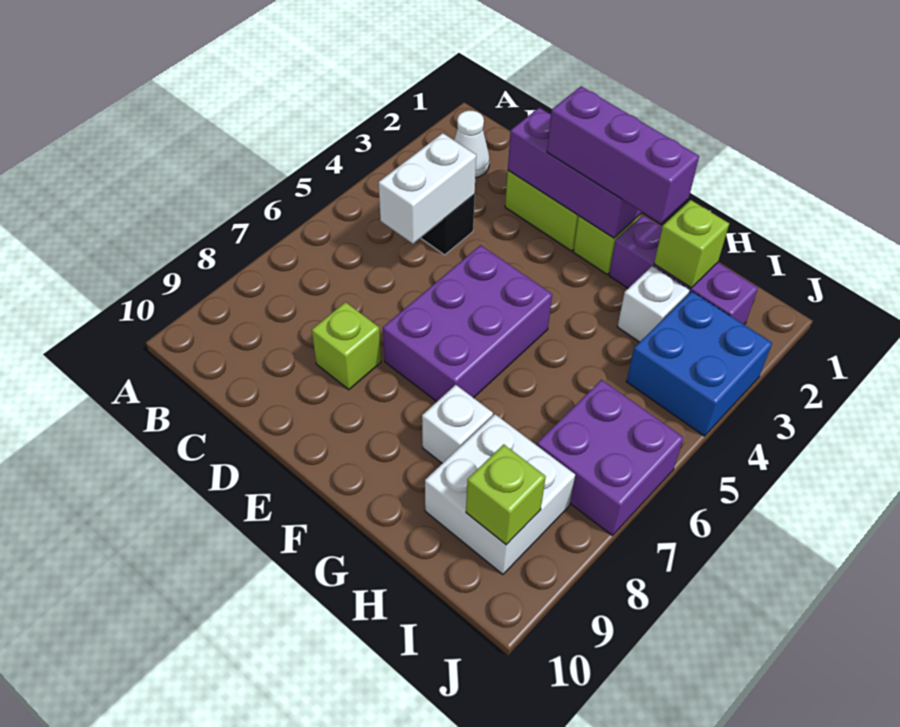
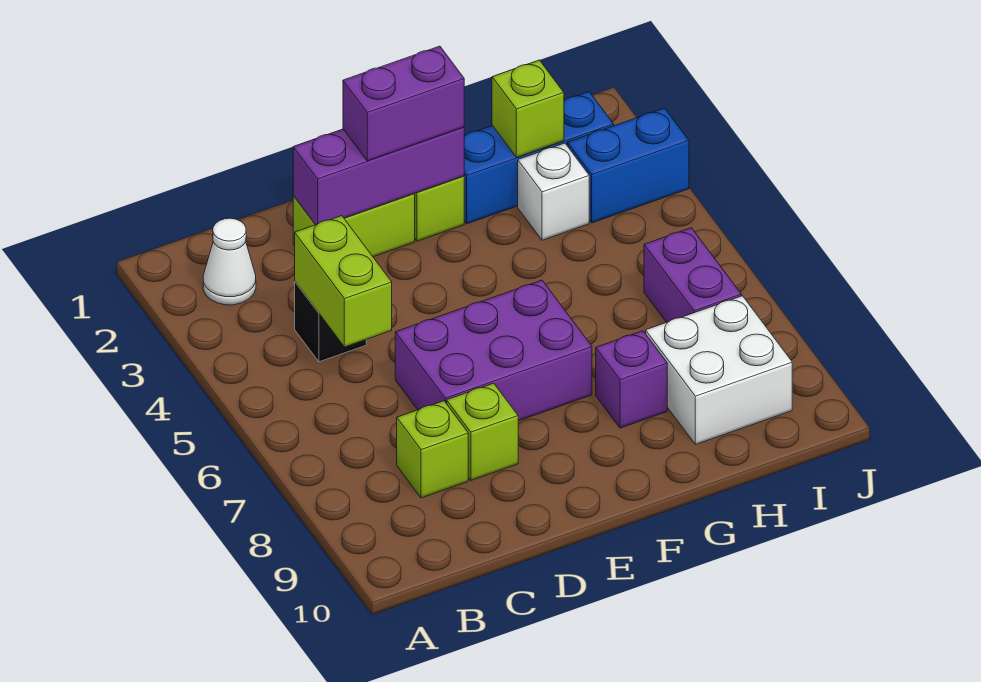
white brick C4:C5 level 2 -> lime brick C4:C5 level 2
purple brick E2:G2 level 3 -> purple brick E2:F2 level 3
purple brick E5:F7 level 1 -> purple brick D6:F7 level 1
purple brick G2:I2 level 1 -> blue brick G2:I2 level 1
white brick G8 level 1 -> purple brick G8 level 1
blue brick I3:J4 level 1 -> blue brick I3:J3 level 1
purple brick I6:J7 level 1 -> purple brick I6:I7 level 1
lime brick I9 level 2 -> lime brick C8 level 1

